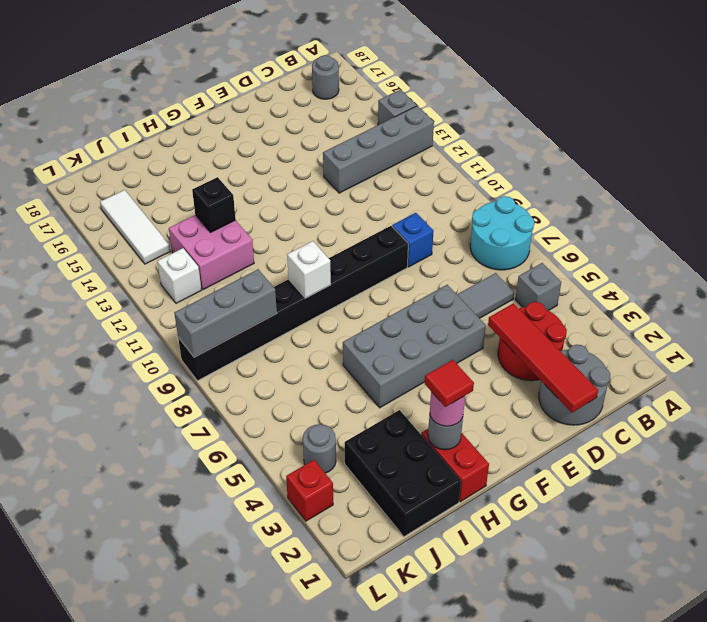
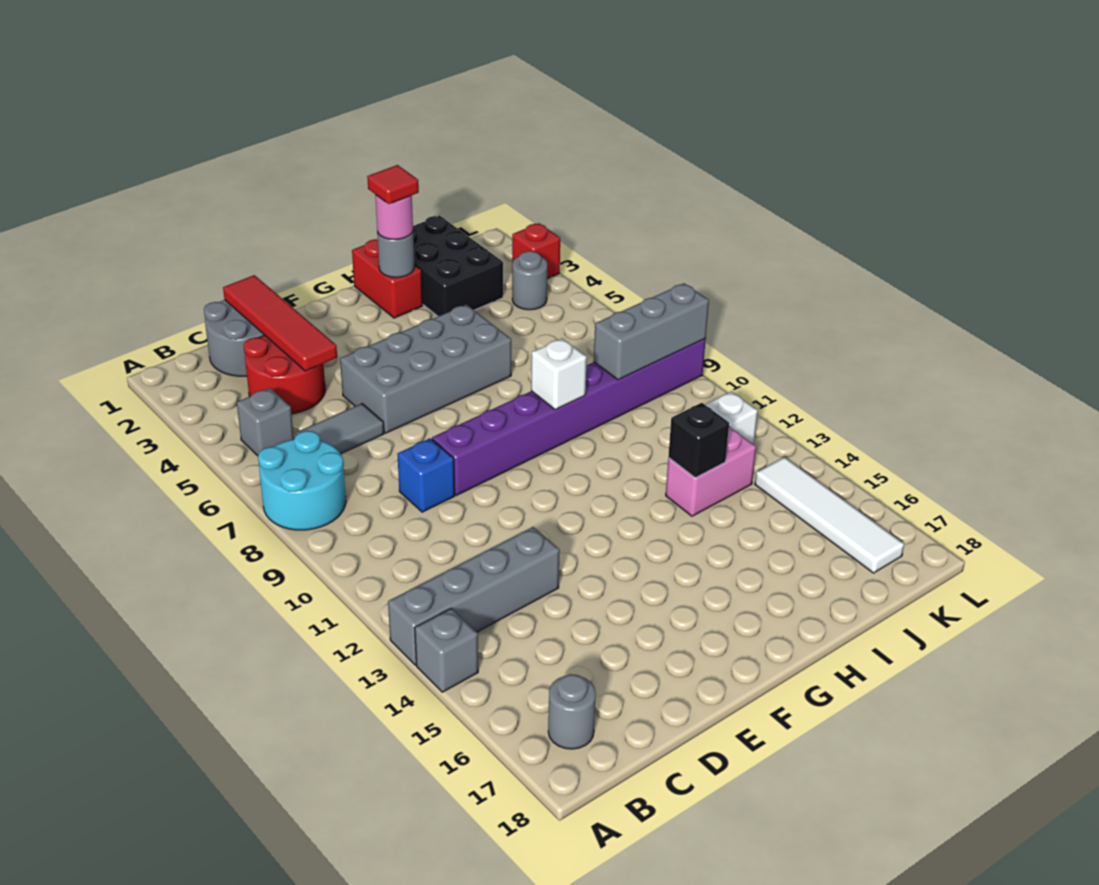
black brick E9:L9 level 1 -> purple brick E9:L9 level 1
pink brick I12:J13 level 1 -> pink brick I13:J13 level 1
white tile K14:K16 level 1 -> white tile K14:K17 level 1

